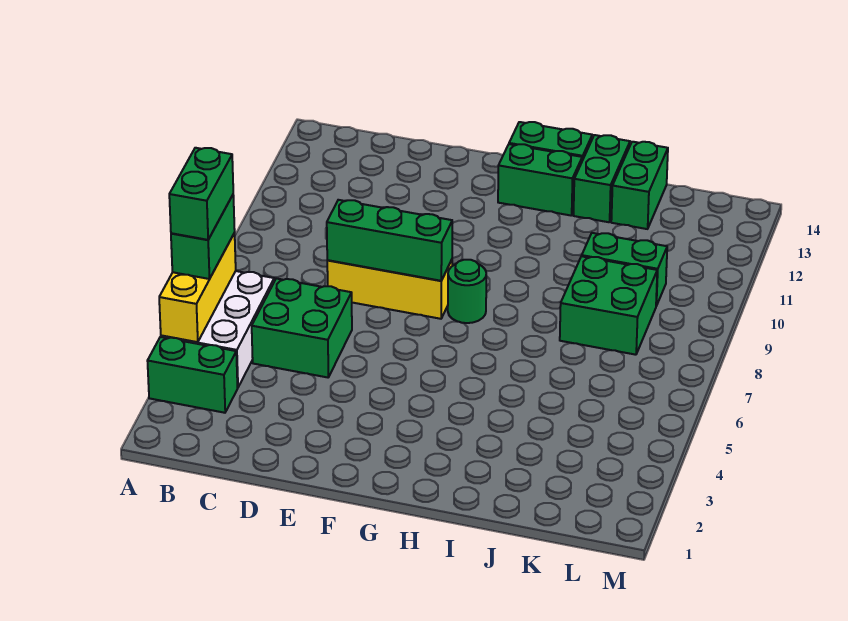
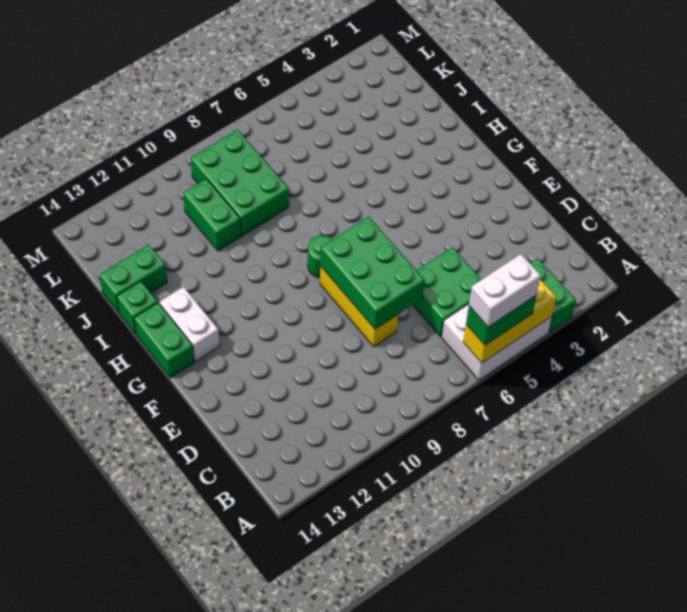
green brick A5:A6 level 4 -> white brick A5:A6 level 4
green brick D8:F8 level 2 -> green brick D7:F8 level 2
green brick G13:H13 level 1 -> white brick G13:H13 level 1
green brick I13:I14 level 1 -> green brick I14 level 1
green brick J8:K9 level 1 -> green brick J8:L9 level 1

